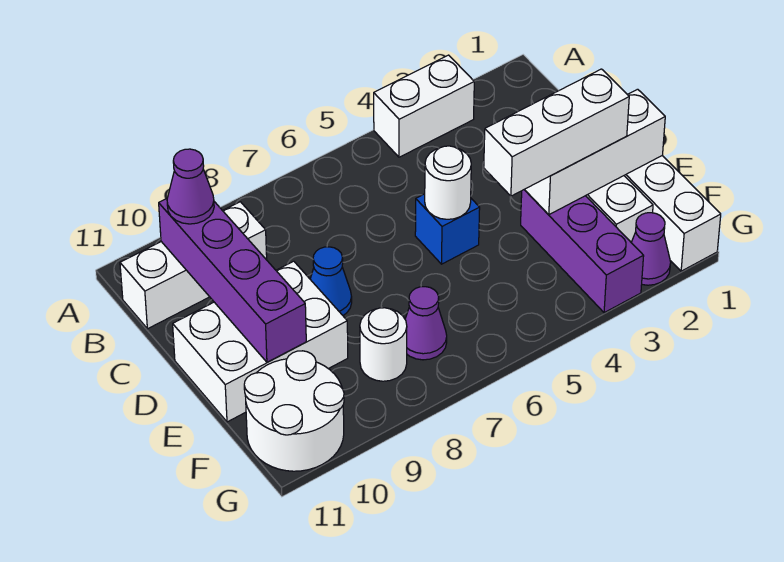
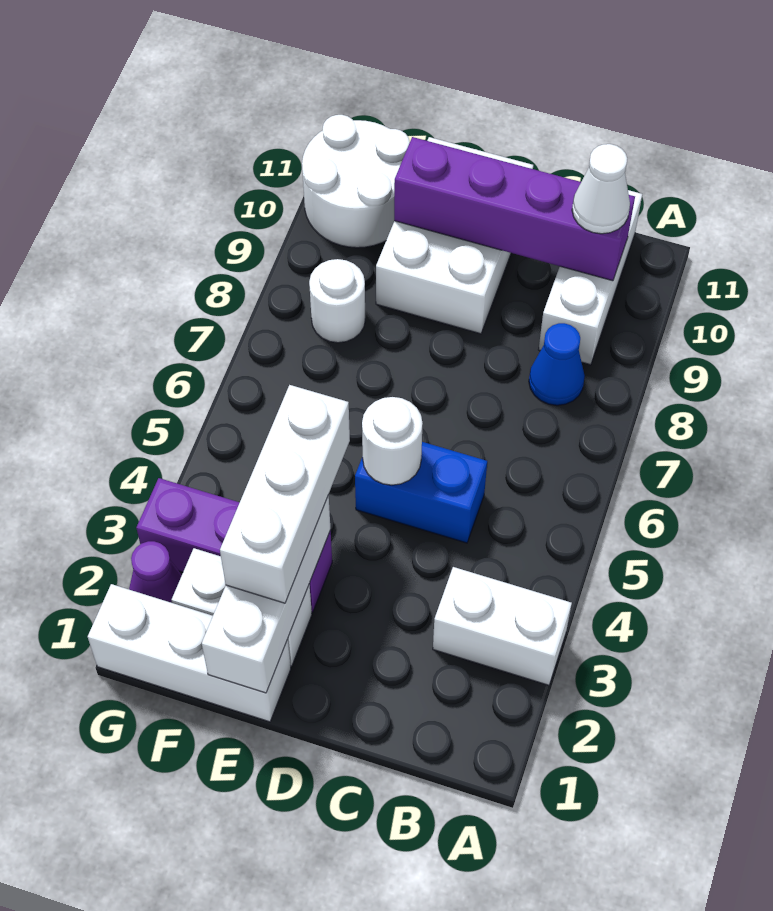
white brick A3:A4 level 1 -> white brick A3:B3 level 1
purple cone B10 level 3 -> white cone B10 level 3
blue brick D5 level 1 -> blue brick C5:D5 level 1
blue cone D8 level 1 -> blue cone B8 level 1
purple cone F7 level 1 -> none

